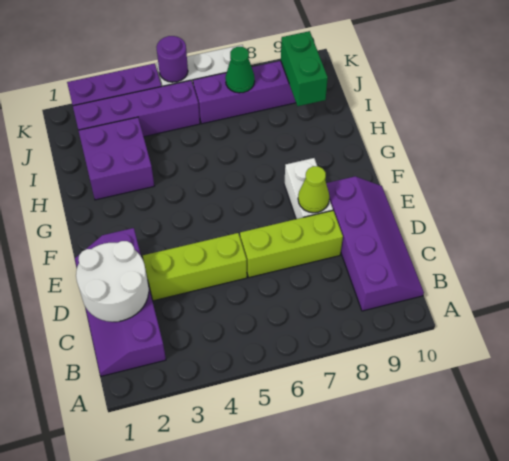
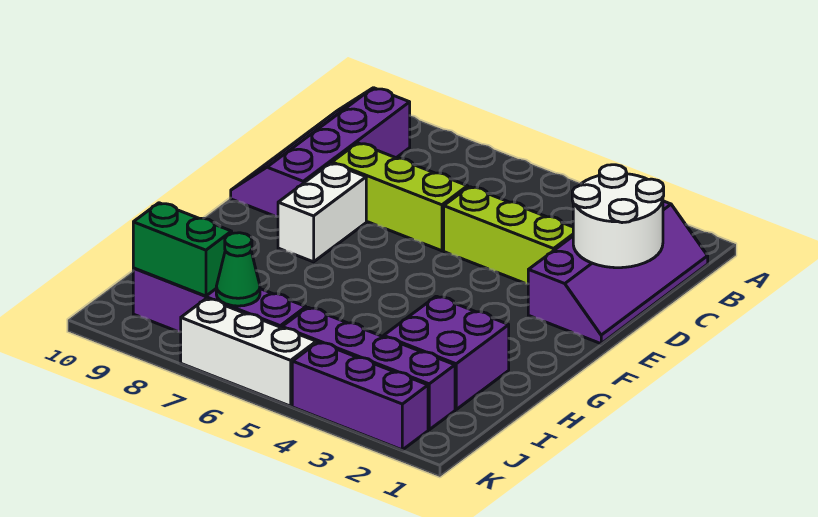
lime cone E8 level 2 -> none
green brick I9:J9 level 2 -> green brick J8:J9 level 2
purple round brick K5 level 2 -> none

